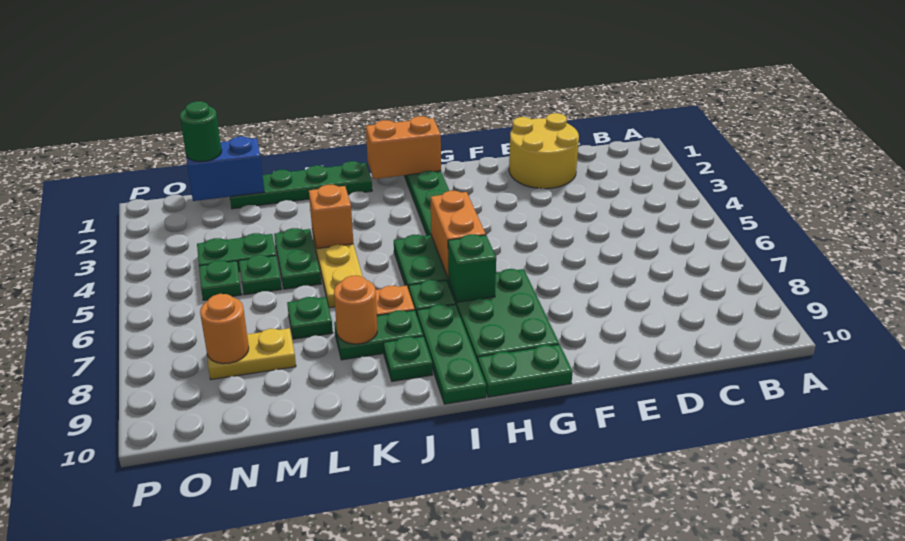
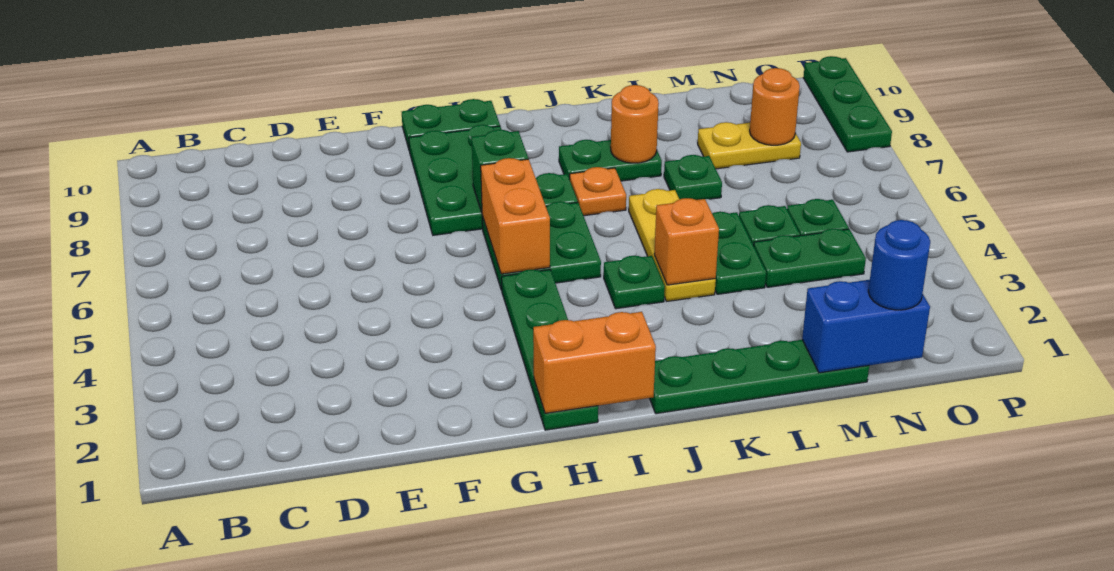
yellow round brick D1:E2 level 1 -> none
green plate I8:I10 level 1 -> green plate P8:P10 level 1
green plate J9 level 1 -> green plate J4 level 1
green round brick N1 level 3 -> blue round brick N1 level 3

